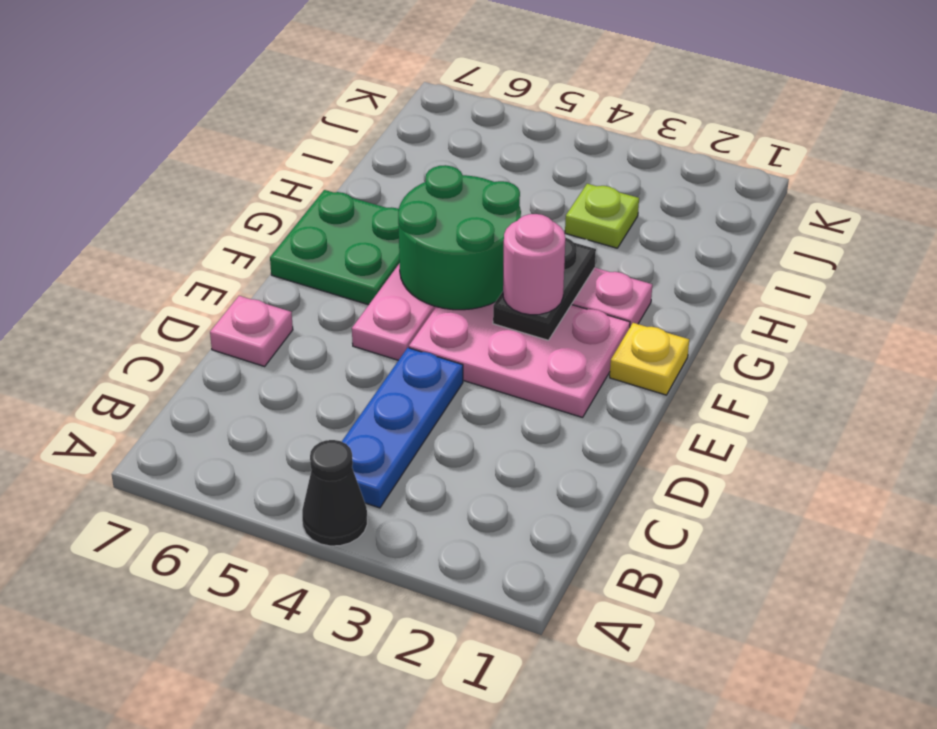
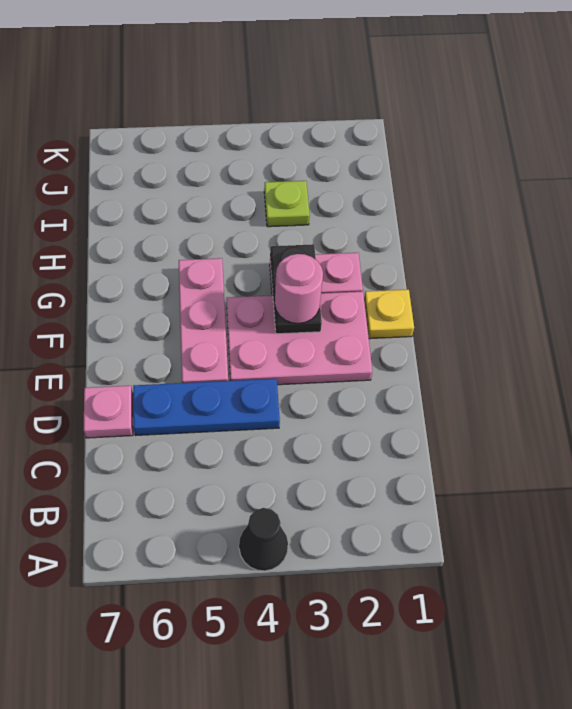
blue plate B4:D4 level 1 -> blue plate D4:D6 level 1
green round brick F4:G5 level 2 -> none
green plate F6:G7 level 1 -> none

